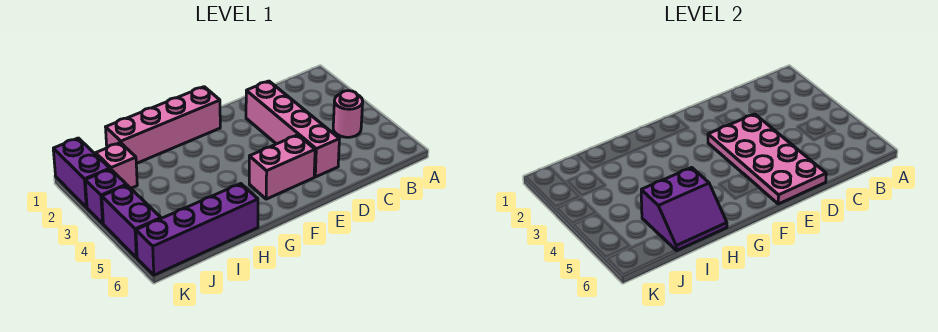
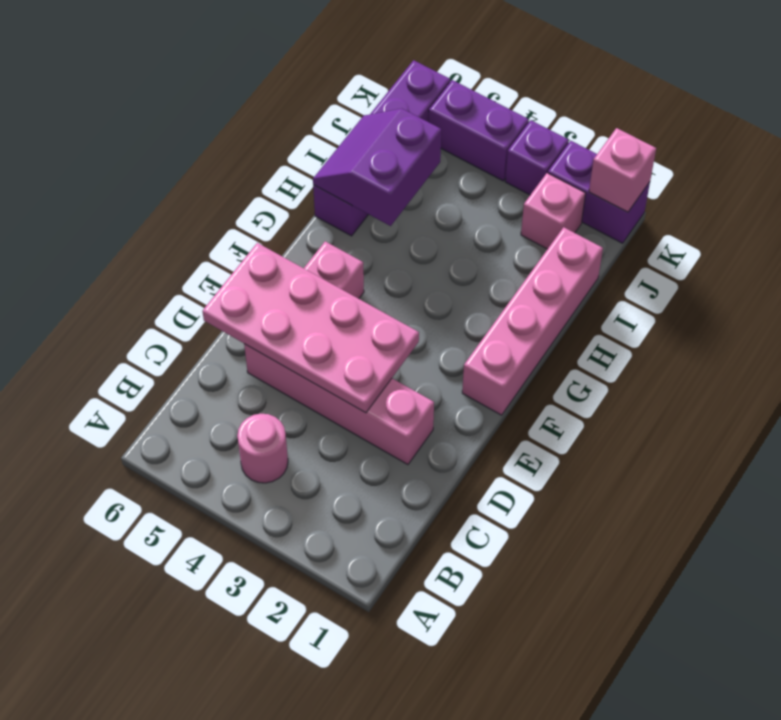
none -> pink brick K1 level 2

